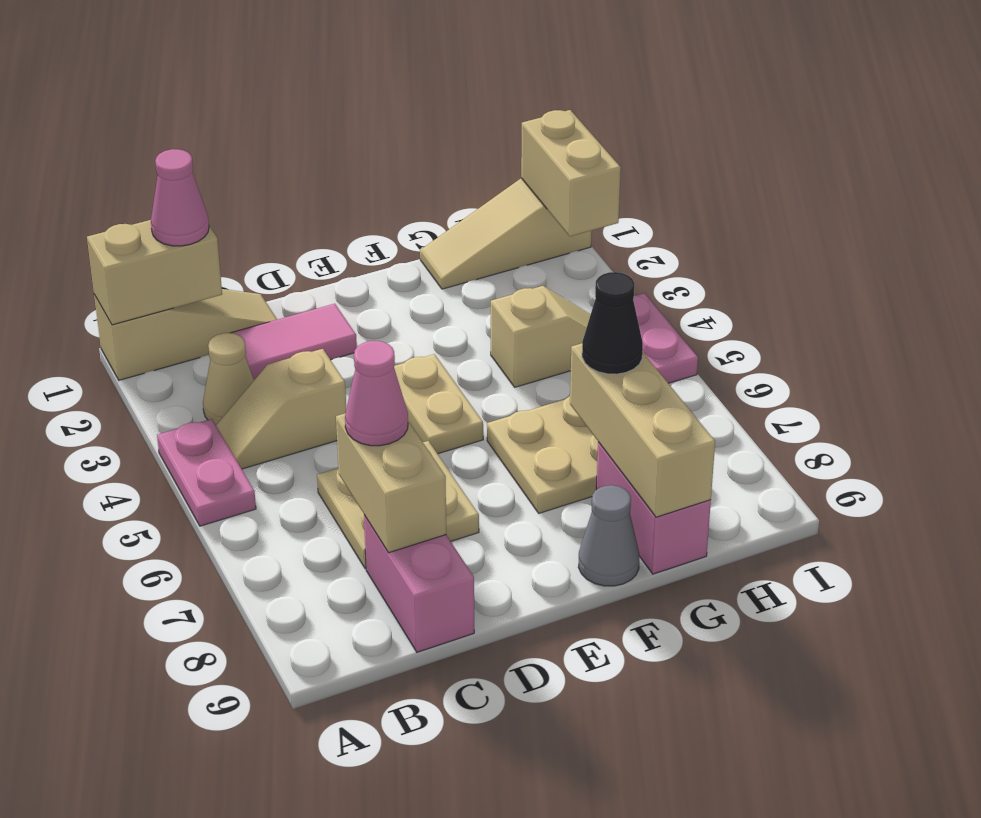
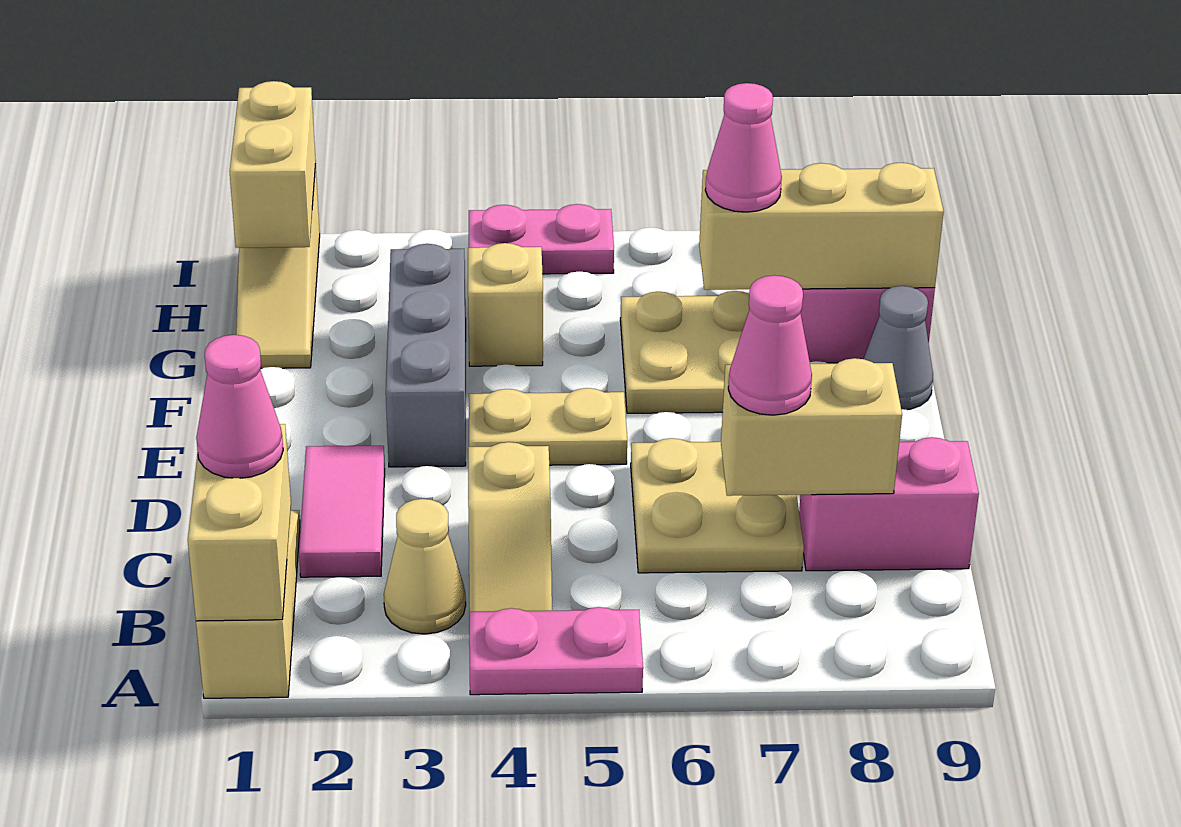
none -> grey brick E3:G3 level 1
black cone G7 level 3 -> pink cone G7 level 3
tan brick I1:I2 level 2 -> tan brick H1:I1 level 2

